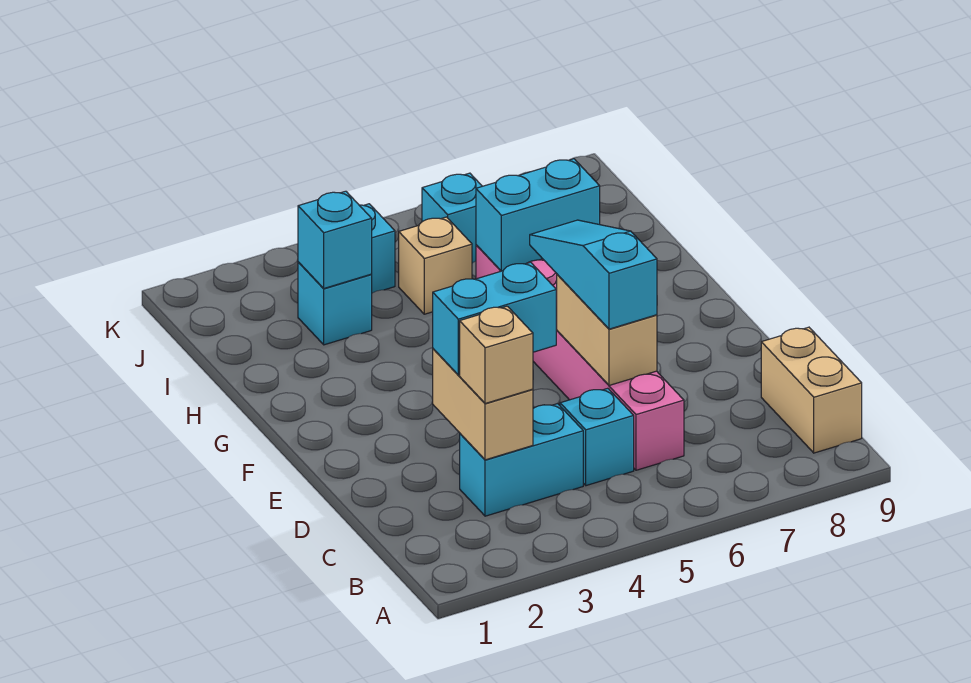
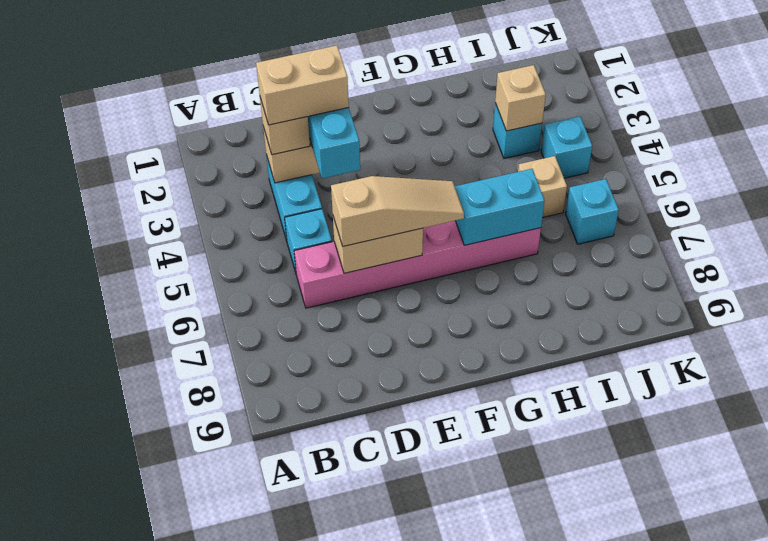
tan brick B9:C9 level 1 -> tan brick C3:D3 level 4
cyan slope D6:F6 level 3 top D -> tan slope D6:F6 level 3 top D
cyan brick H6:H7 level 2 -> cyan brick G6:H6 level 2
cyan brick I3 level 2 -> tan brick I3 level 2

